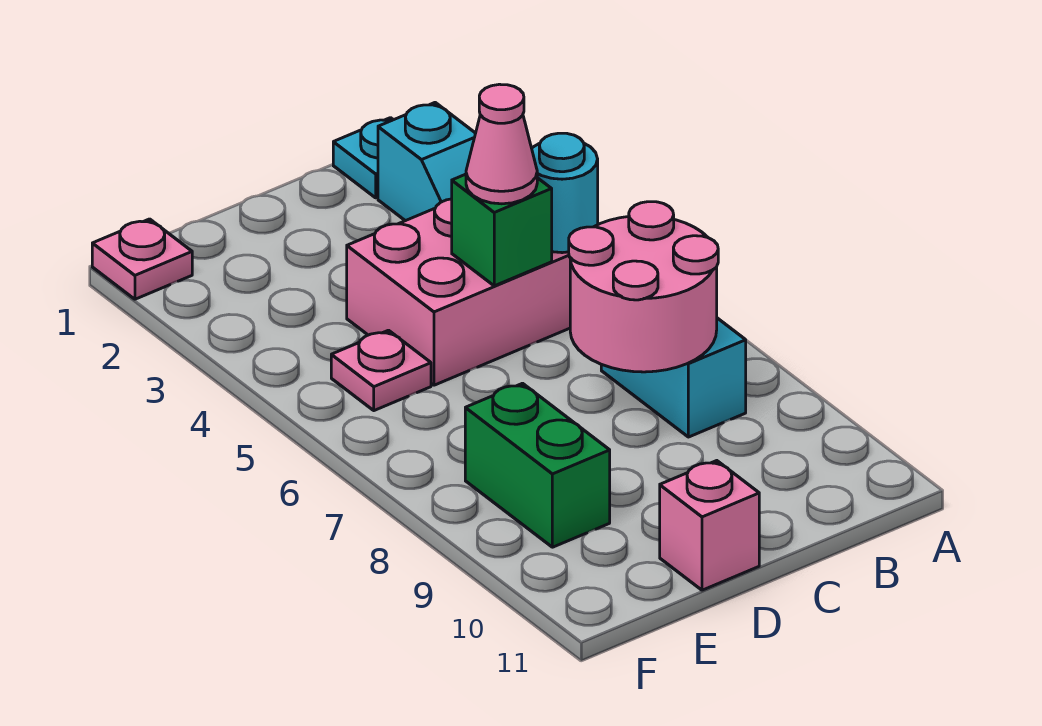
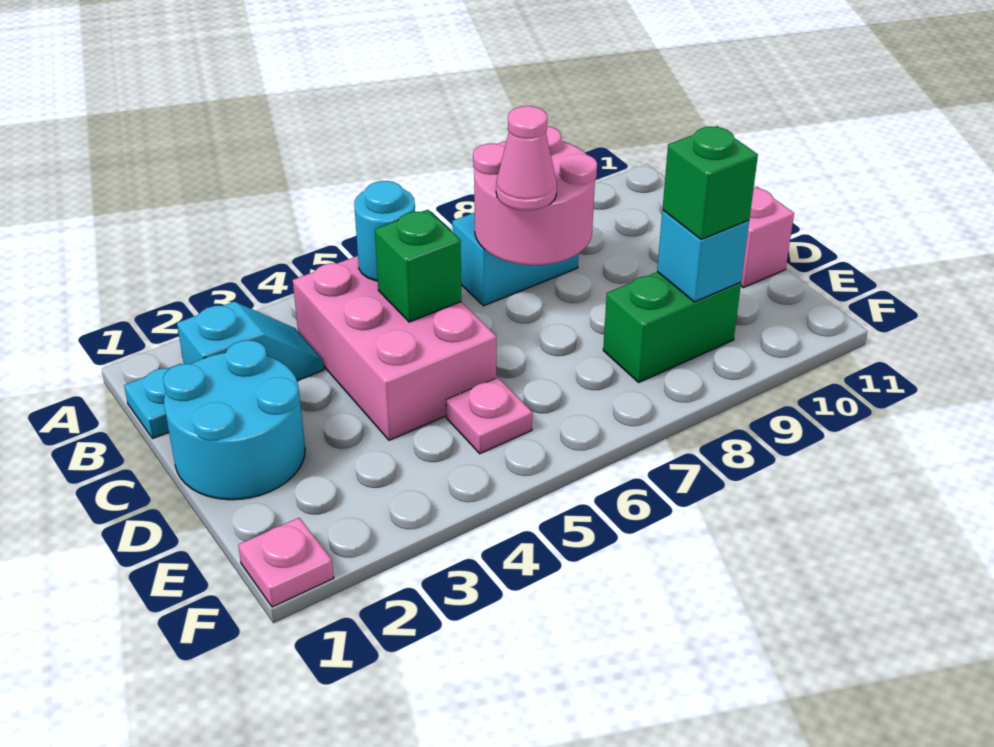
none -> cyan round brick C1:D2 level 1
pink cone C5 level 3 -> pink cone C7 level 3
none -> cyan brick E9 level 2
none -> green brick E9 level 3

